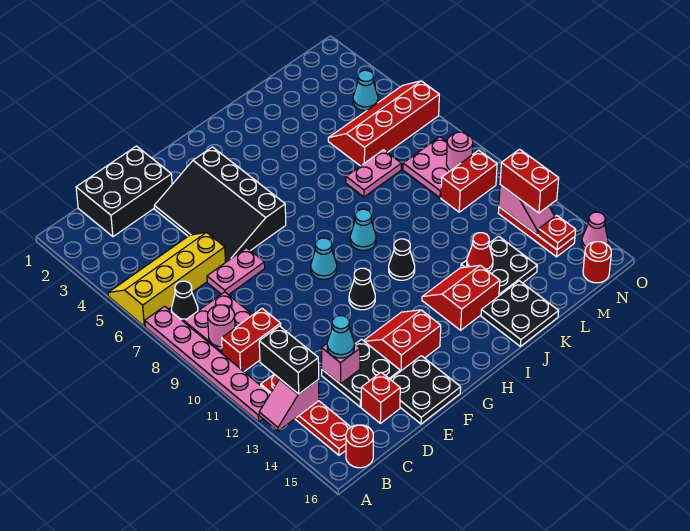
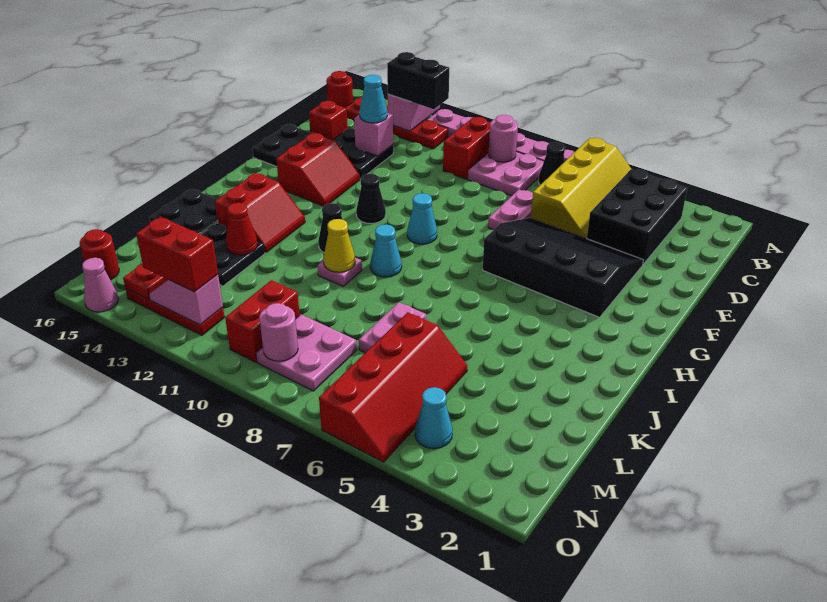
black brick C1:E2 level 1 -> black brick B3:D4 level 1
none -> pink plate J10 level 1
none -> yellow cone J10 level 2

